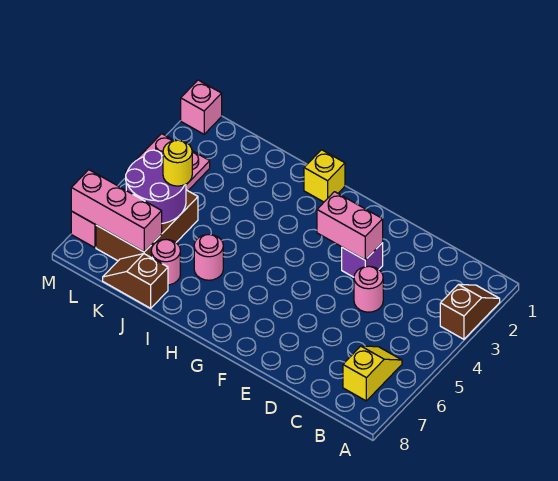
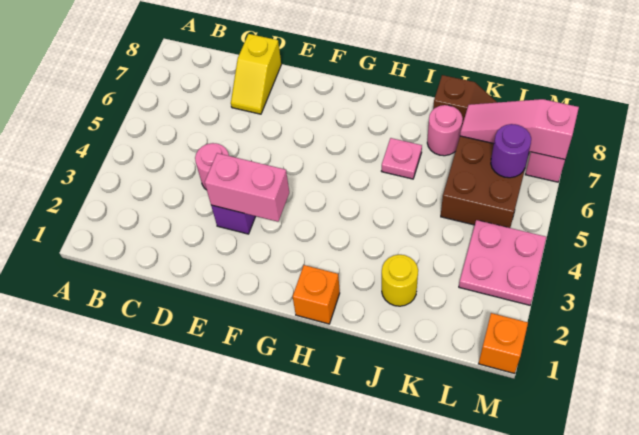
brown slope A2:A3 level 1 top 3 -> none
yellow slope B6:B7 level 1 top 7 -> yellow slope D7:D8 level 1 top 8
yellow brick H1 level 1 -> orange brick H1 level 1
pink round brick I6 level 1 -> pink plate I6 level 1
purple round brick K5:L6 level 2 -> purple round brick L6 level 2
yellow round brick K5 level 3 -> yellow round brick J2 level 1
pink brick K7:M7 level 2 -> pink slope K7:M7 level 2 top M
pink brick M1 level 1 -> orange brick M1 level 1

